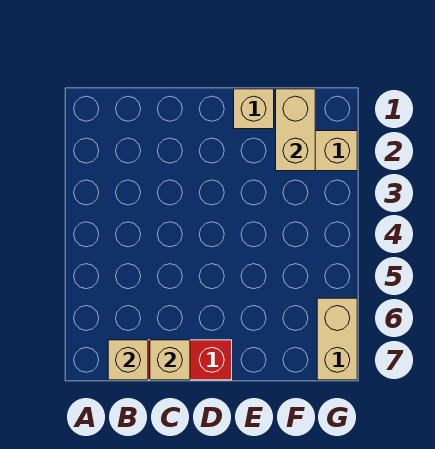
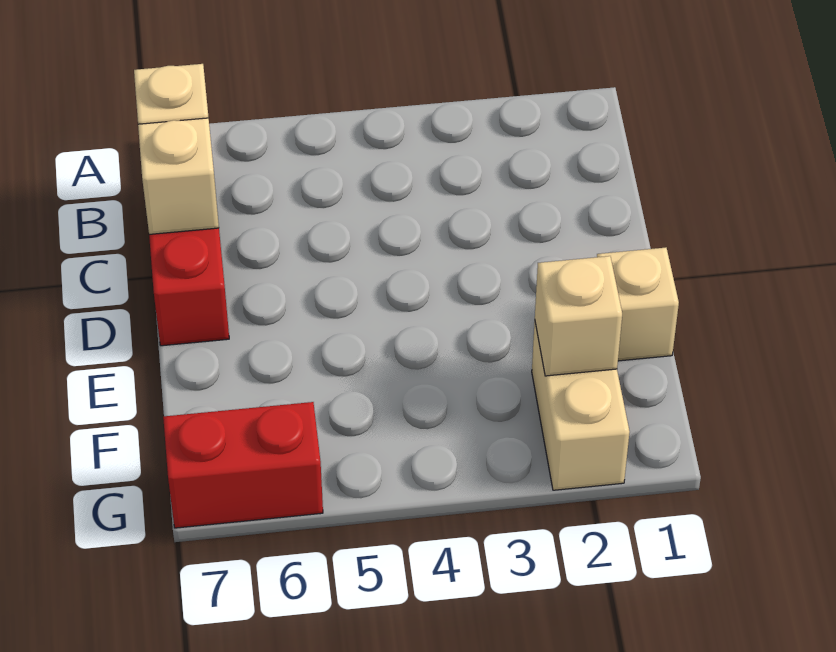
tan brick F1:F2 level 2 -> tan brick F2 level 2
tan brick G6:G7 level 1 -> red brick G6:G7 level 1

